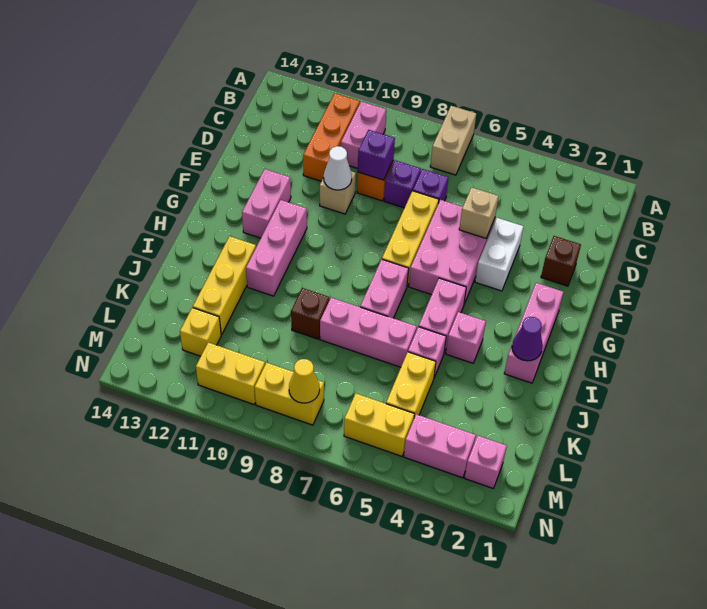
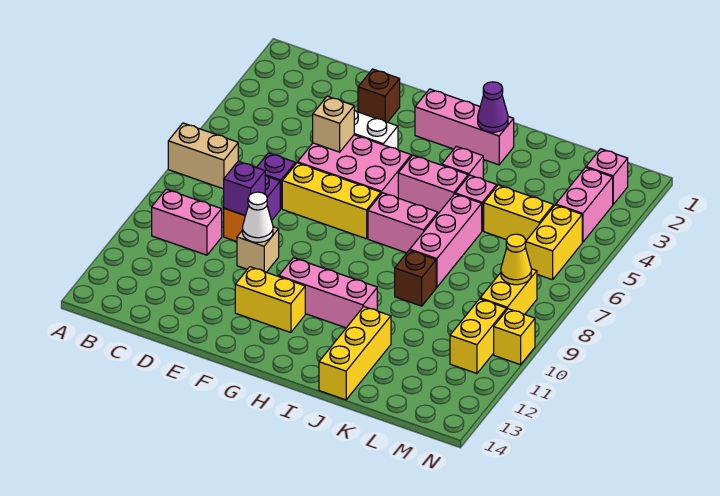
orange brick B11:D11 level 1 -> none
pink brick F12:G12 level 1 -> yellow brick F12:G12 level 1
yellow brick I12:K12 level 1 -> yellow brick J12:J14 level 1
yellow brick L12 level 1 -> yellow brick N10 level 1

